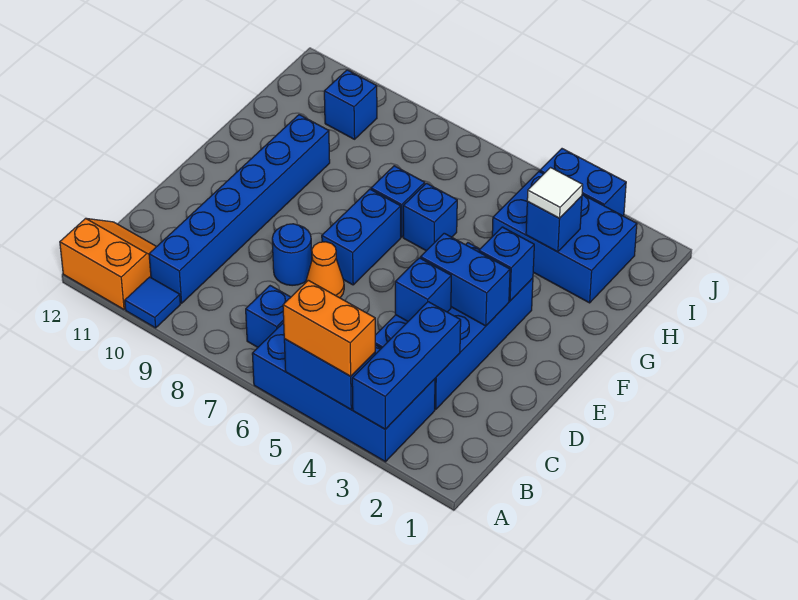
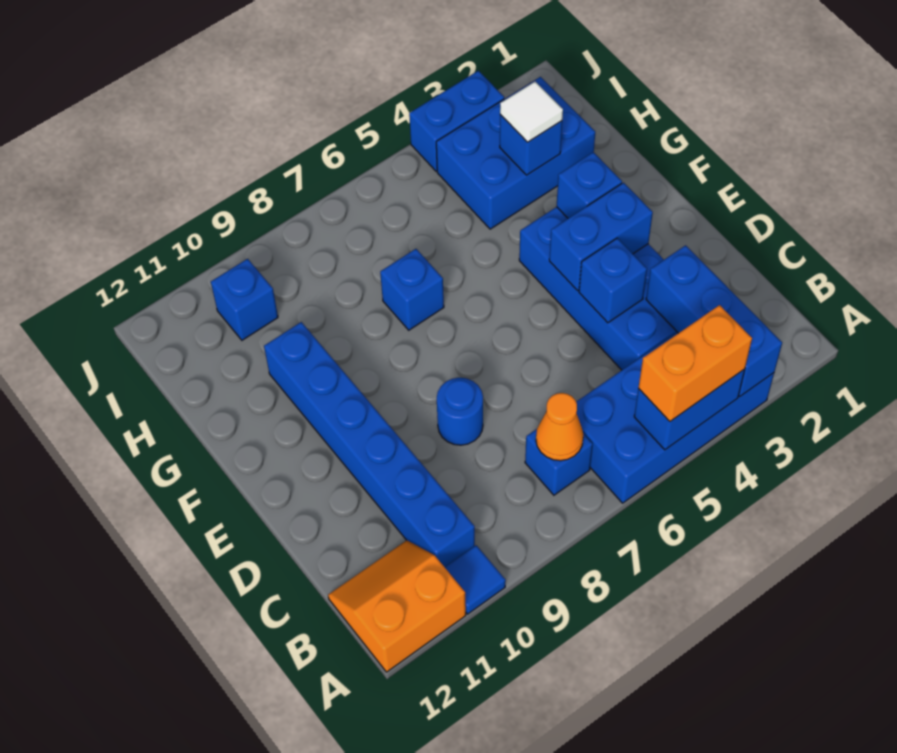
orange cone D7 level 1 -> orange cone B7 level 2
blue brick E7:F7 level 1 -> none
blue brick G6 level 1 -> none

